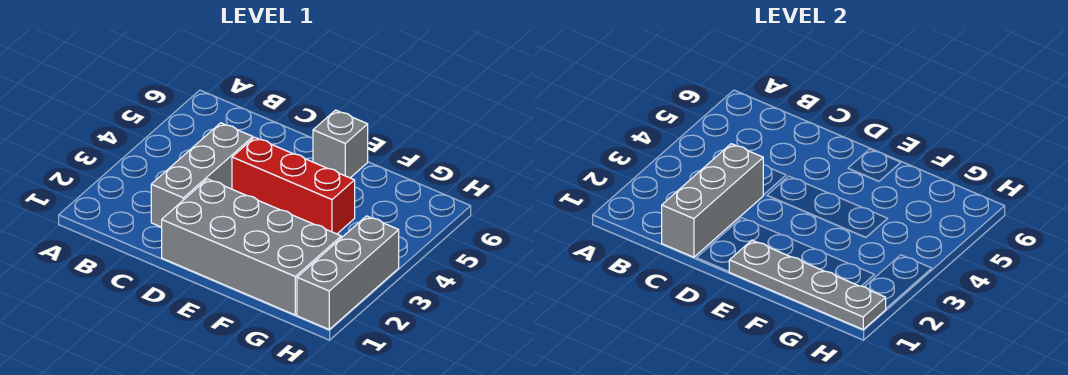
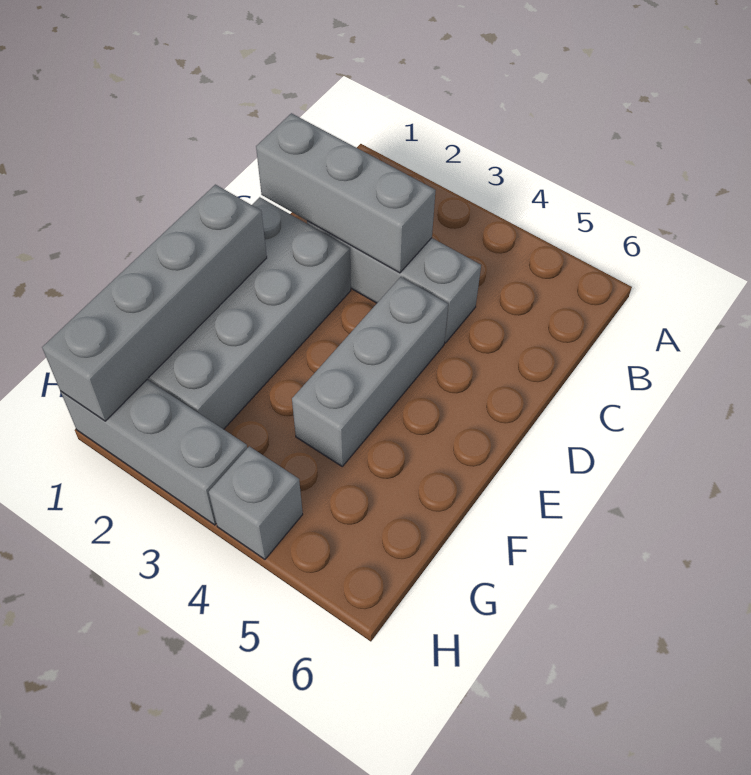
red brick D4:F4 level 1 -> grey brick D4:F4 level 1
grey plate E1:H1 level 2 -> grey brick E1:H1 level 2
grey brick E6 level 1 -> grey brick H4 level 1

